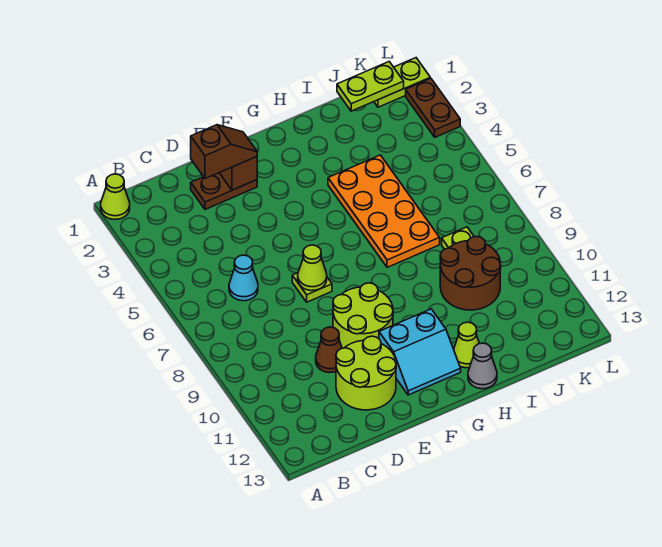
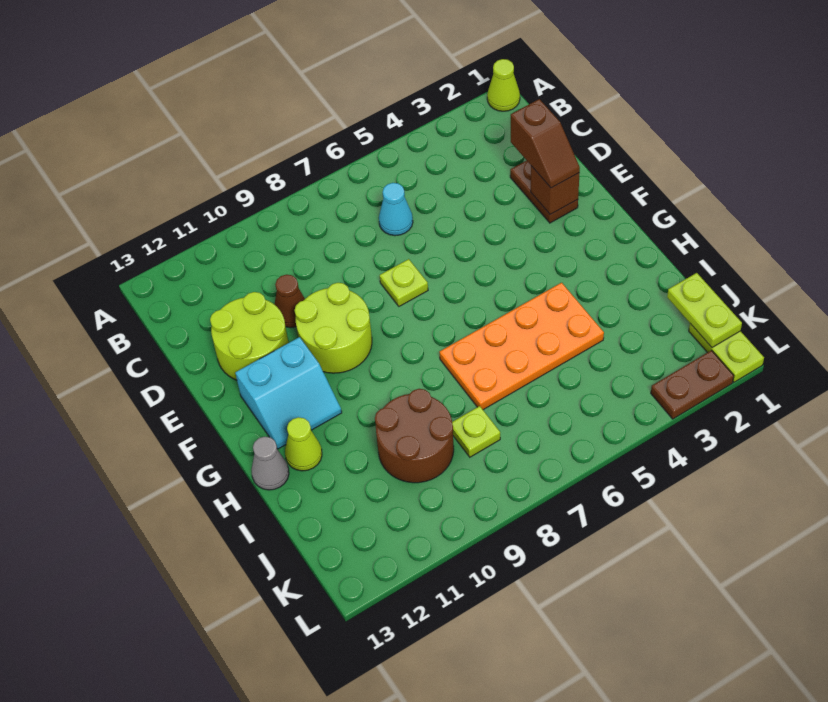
lime cone E7 level 2 -> none
cyan slope F11:G12 level 1 top 11 -> cyan slope F11:G12 level 1 top F

